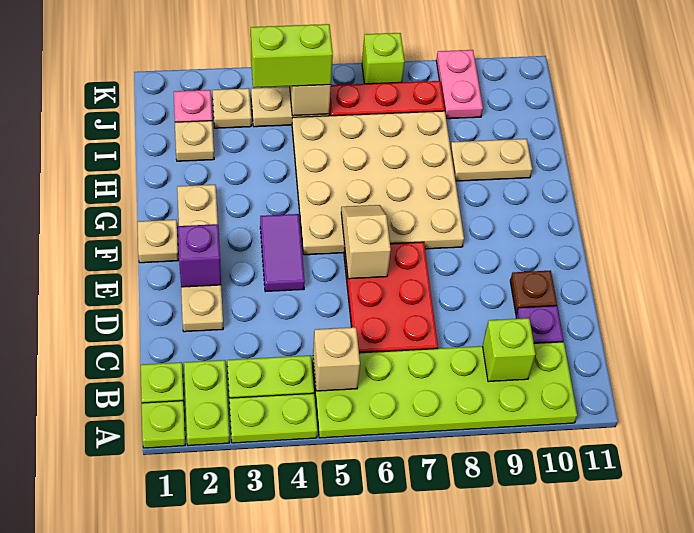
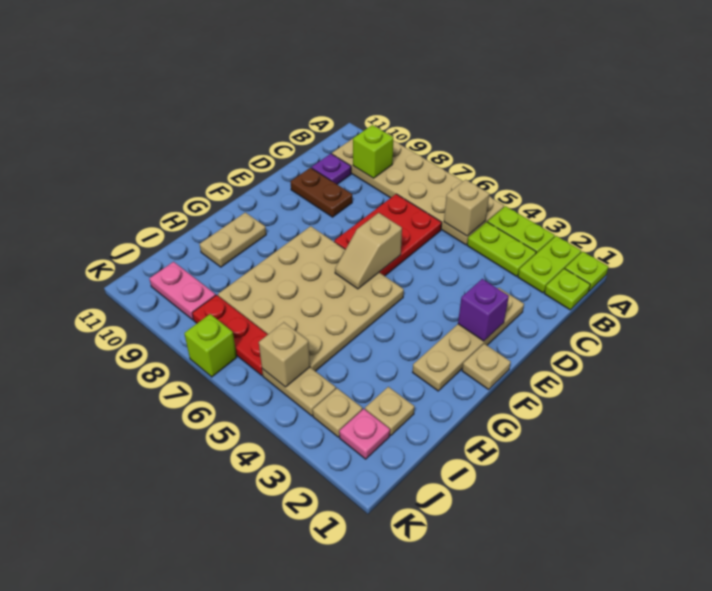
lime plate A5:B10 level 1 -> tan plate A5:B10 level 1
brown plate D10 level 1 -> brown plate D9:D10 level 1
purple tile E4:F4 level 1 -> none
tan plate H9:H10 level 1 -> tan plate G10:H10 level 1
lime brick J4:J5 level 3 -> none
pink plate J9:K9 level 1 -> pink plate J9:J10 level 1

